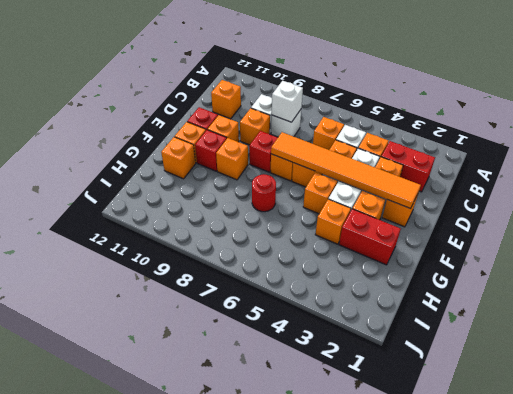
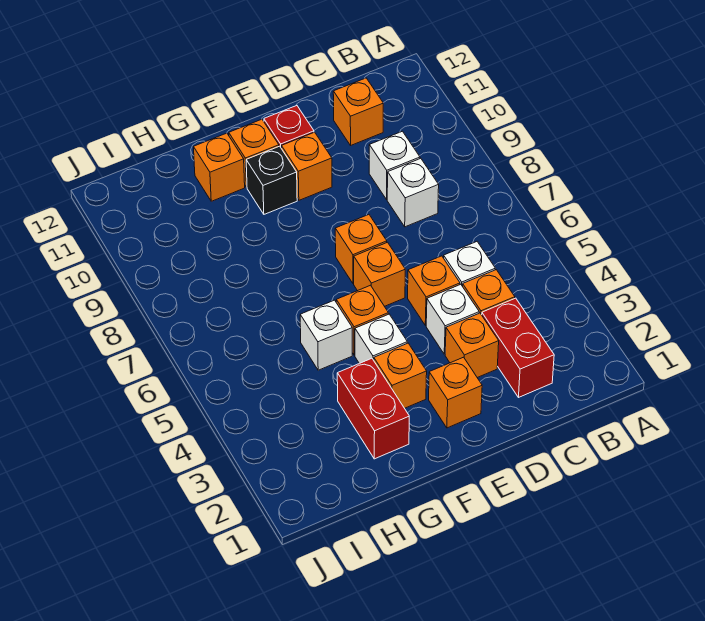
orange brick C6 level 1 -> none
white brick C8 level 2 -> white brick G5 level 1
orange brick D9 level 1 -> none
orange tile E2:E7 level 2 -> none
red brick E8 level 1 -> none
orange brick F9 level 1 -> none
red brick F10 level 1 -> black brick F10 level 1
orange brick G4 level 1 -> none
red round brick G7 level 1 -> none

